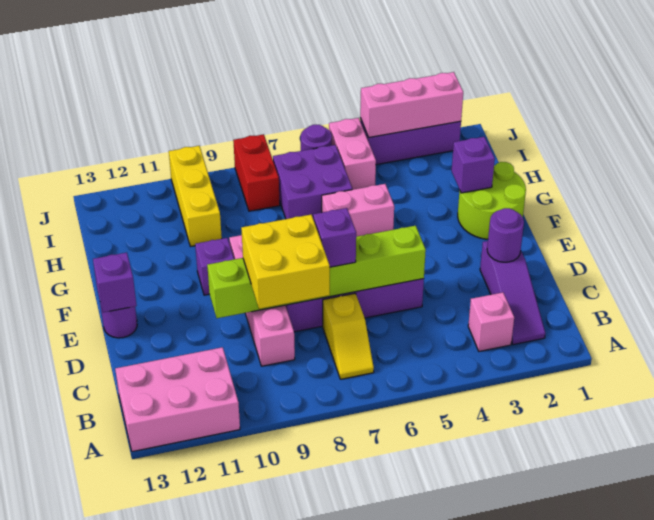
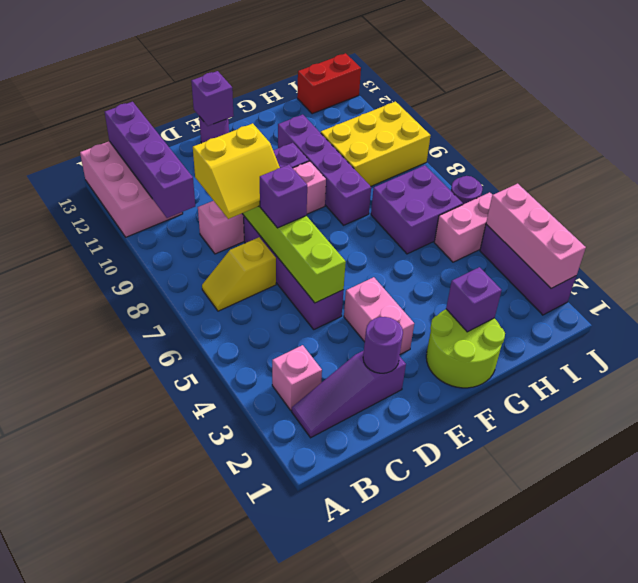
none -> purple brick B10:B13 level 2
yellow brick C8:D9 level 3 -> yellow slope C8:D9 level 3 top 9
pink brick G5:G6 level 1 -> pink brick E3:E4 level 1
none -> purple brick G8:G11 level 1
yellow brick H10:J10 level 1 -> yellow brick H9:J10 level 1
red brick I8:J8 level 1 -> red brick I13:J13 level 1

